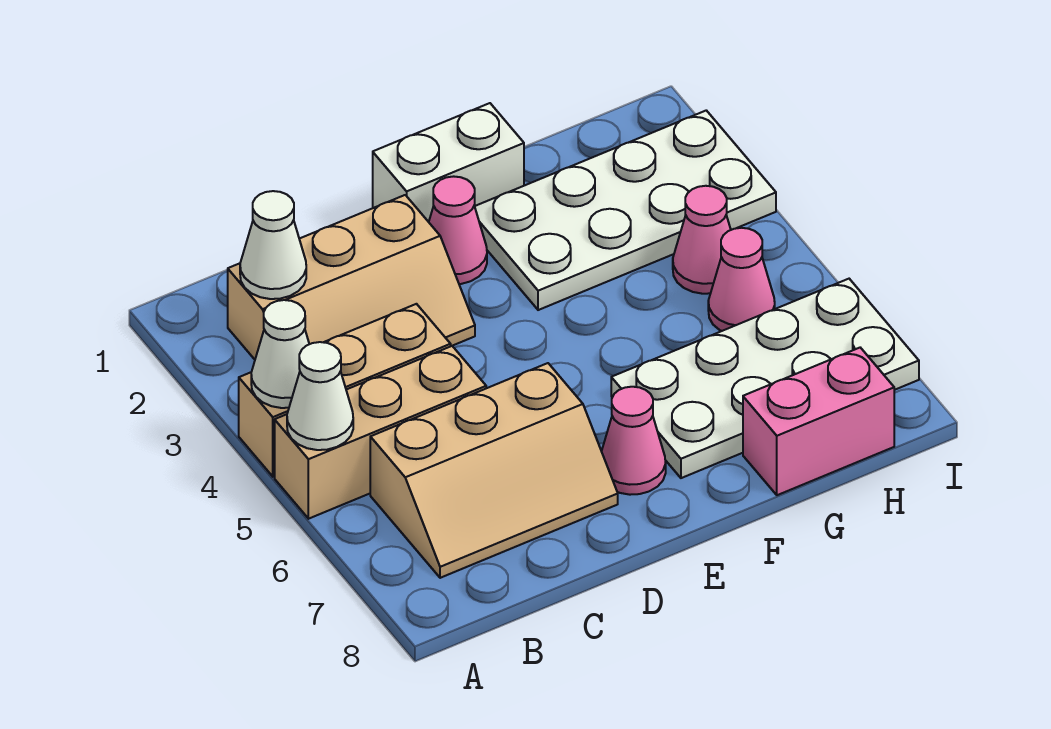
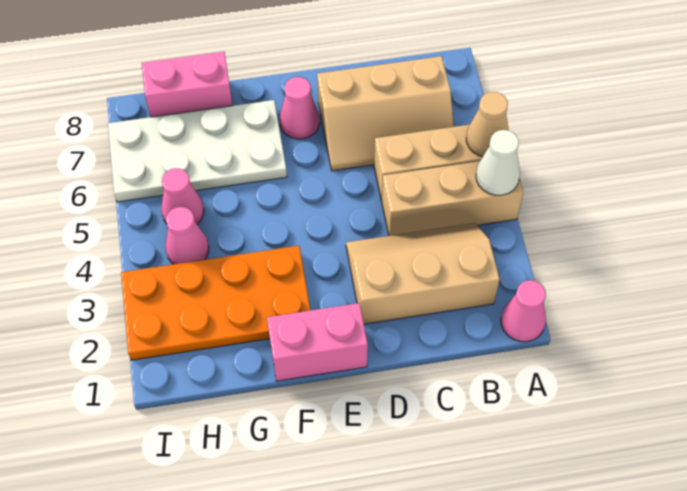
white cone A5 level 2 -> tan cone A5 level 2
white cone B2 level 2 -> none
tan slope B6:D7 level 1 top 6 -> tan slope B6:D7 level 1 top 7
white brick E1:F1 level 1 -> pink brick E1:F1 level 1
pink cone E2 level 1 -> pink cone A1 level 1
white plate F2:I3 level 1 -> orange plate F2:I3 level 1

